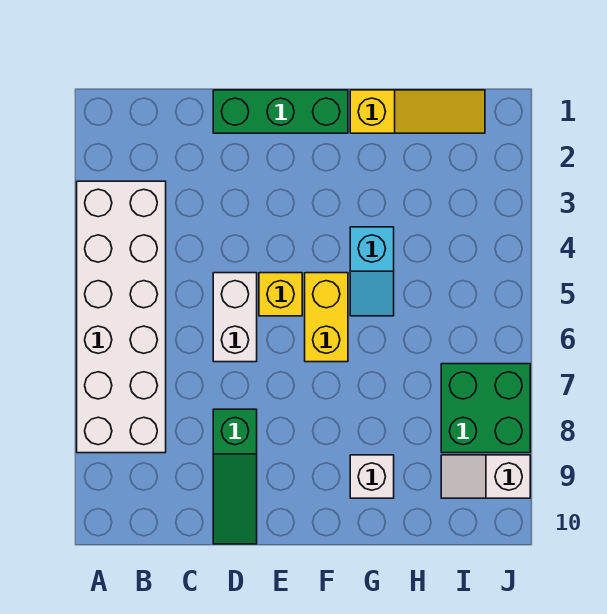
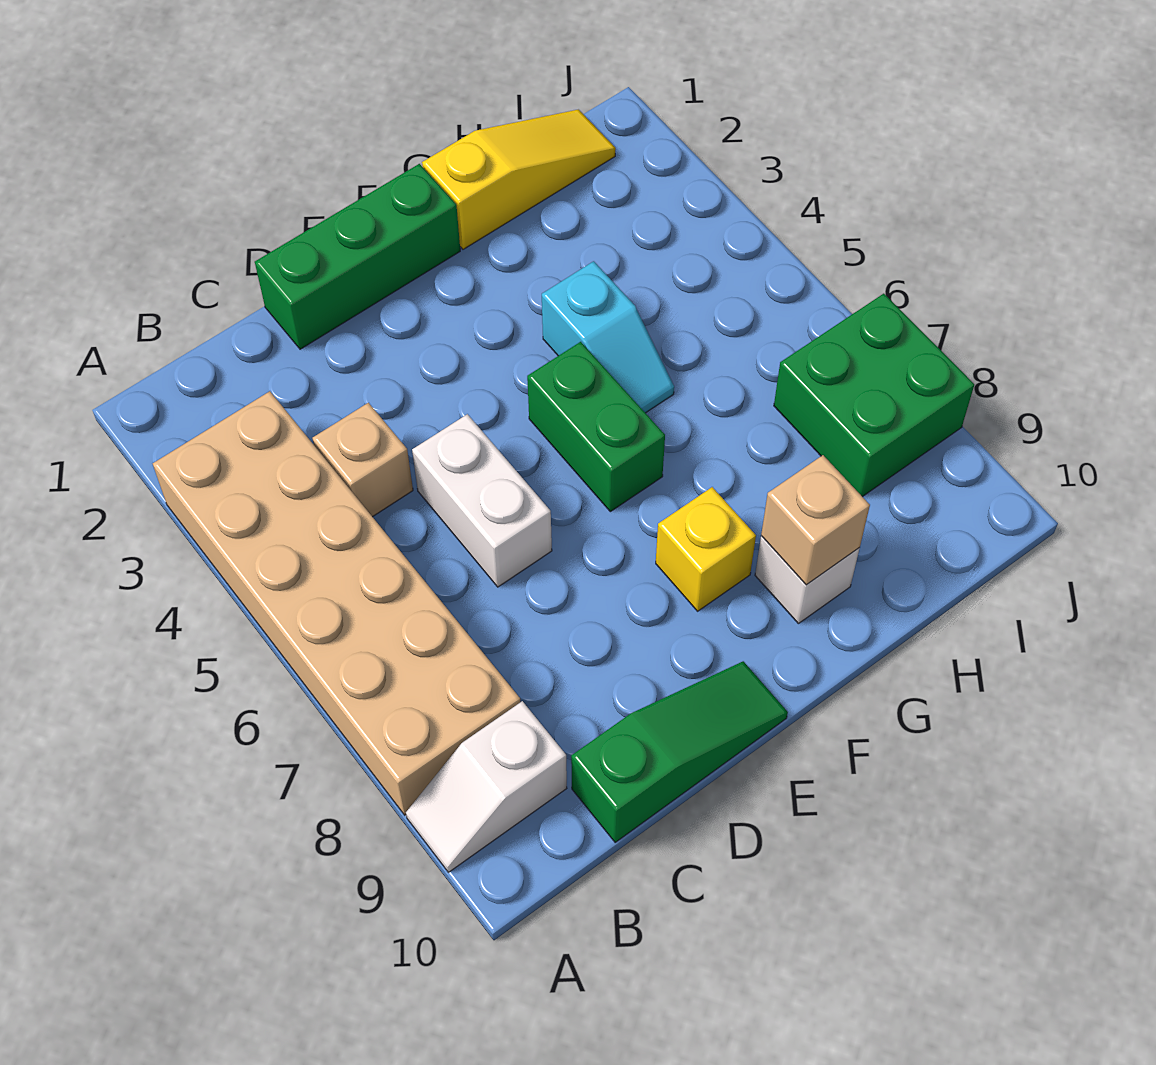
white brick A3:B8 level 1 -> tan brick A3:B8 level 1
none -> tan brick C4 level 1
green slope D8:D10 level 1 top 8 -> green slope C10:E10 level 1 top C
yellow brick E5 level 1 -> yellow brick F8 level 1
yellow brick F5:F6 level 1 -> green brick F5:F6 level 1
none -> tan brick G9 level 2
white slope I9:J9 level 1 top J -> white slope A9:B9 level 1 top B

